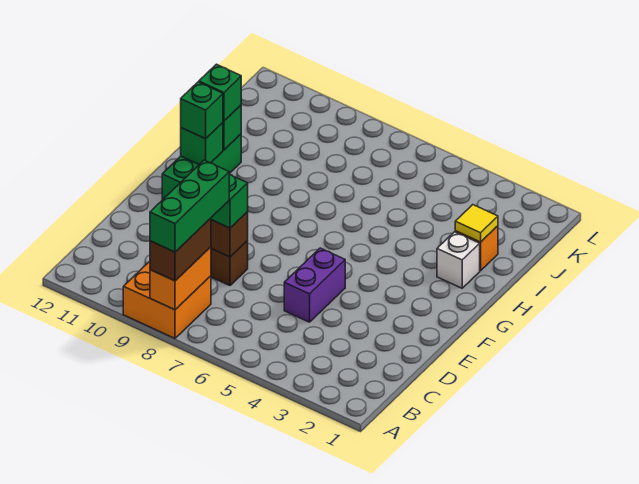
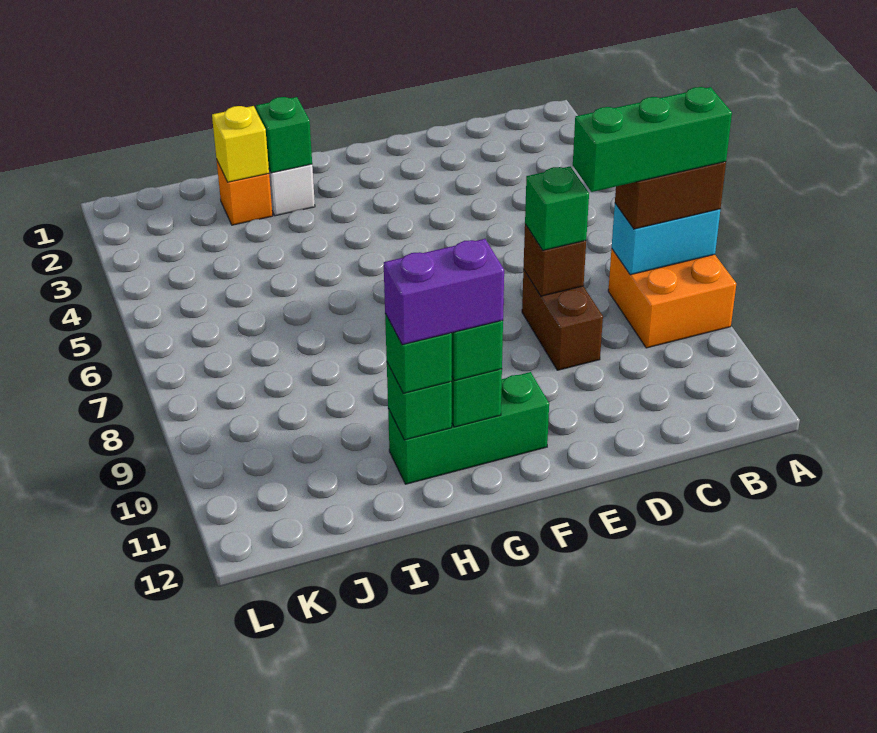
orange brick A8:B8 level 2 -> cyan brick A8:B8 level 2
purple brick D5:E5 level 1 -> purple brick G11:H11 level 4
none -> green brick H2 level 2
yellow tile I2 level 2 -> yellow brick I2 level 2

